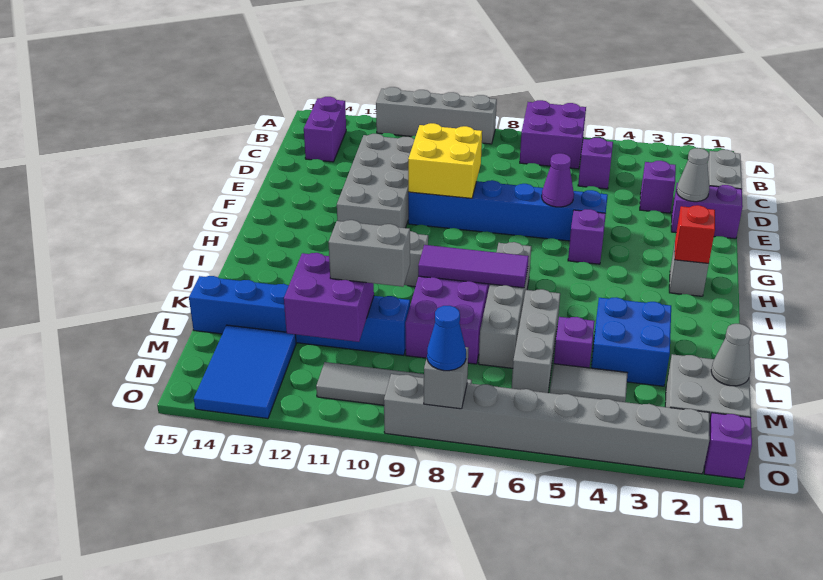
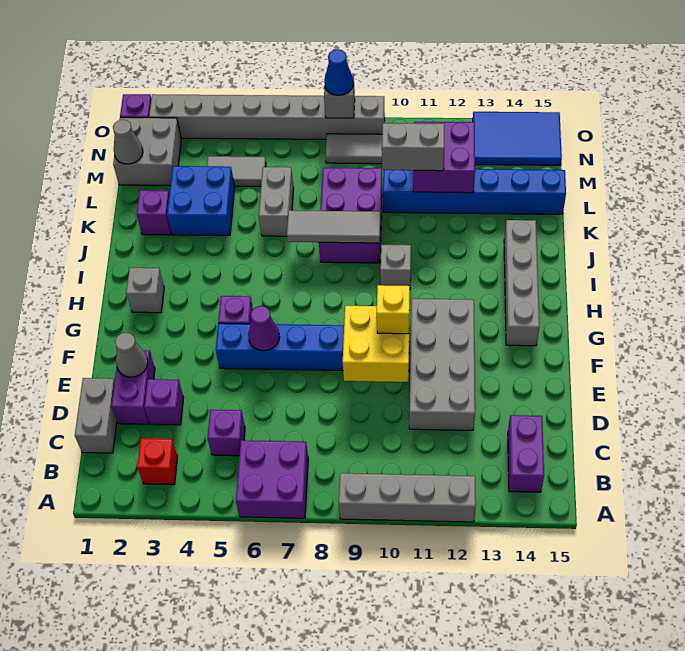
purple brick E1:E2 level 1 -> purple brick D2:E2 level 1
none -> yellow brick F10 level 3
red brick H2 level 2 -> red brick B3 level 1
grey brick I7:L7 level 1 -> grey brick G14:J14 level 1
purple tile J7:J9 level 2 -> grey tile J7:J9 level 2
grey brick K6:M6 level 1 -> grey brick K6:L6 level 1
purple brick L5 level 1 -> purple brick K2 level 1
blue tile M13:O14 level 1 -> blue tile N13:O15 level 1

